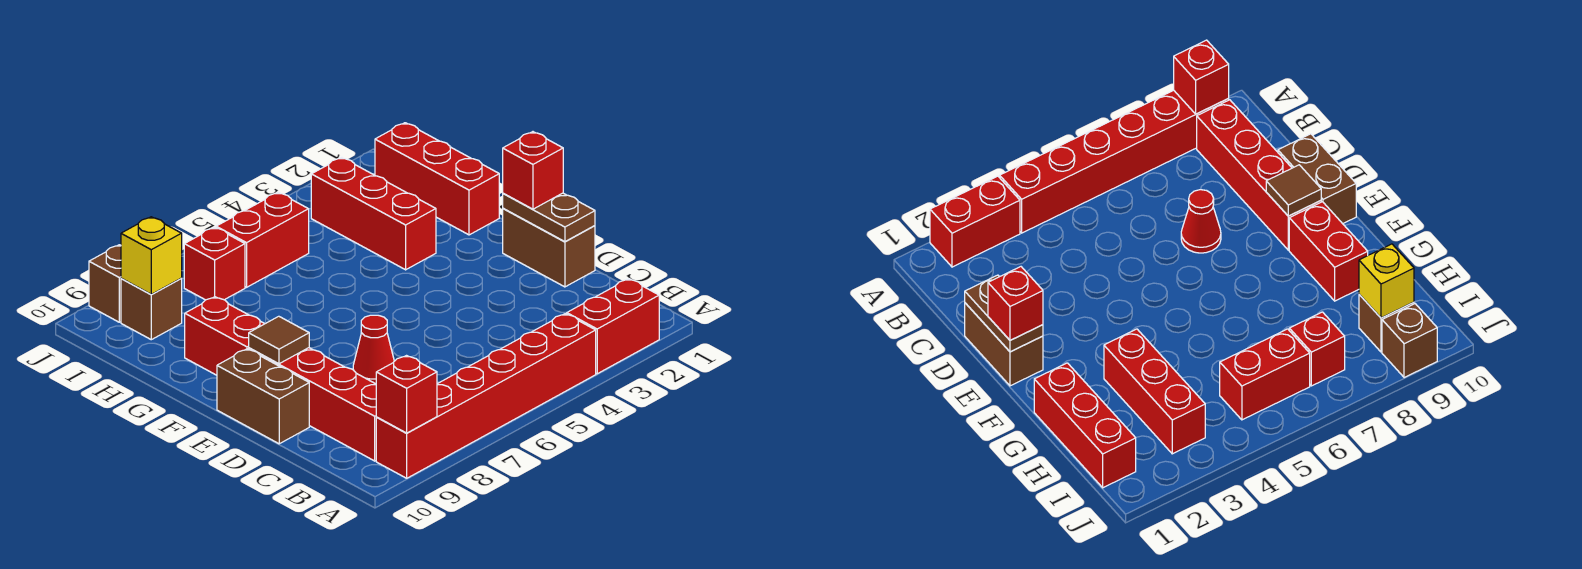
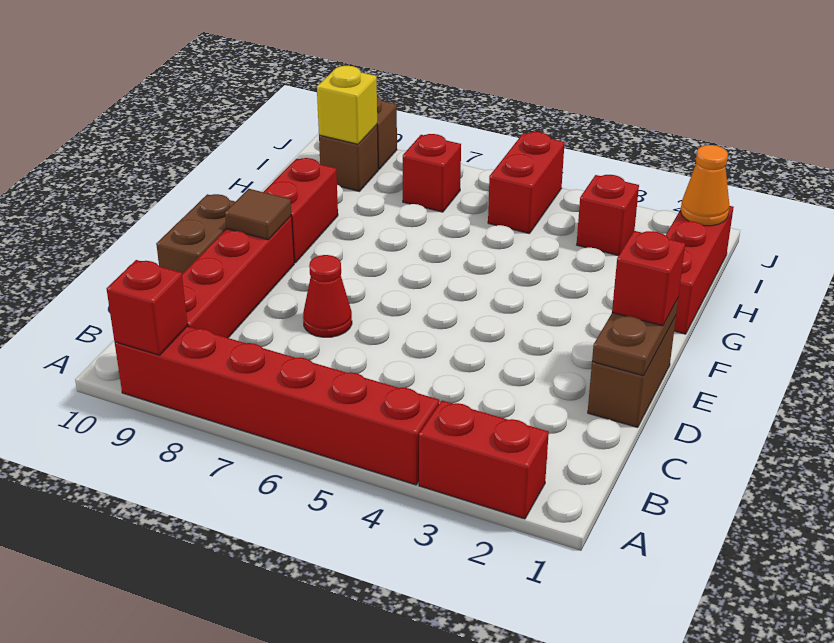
red brick G3:I3 level 1 -> red brick I3 level 1
none -> orange cone I1 level 2
red brick I5:I6 level 1 -> red brick I5:J5 level 1

